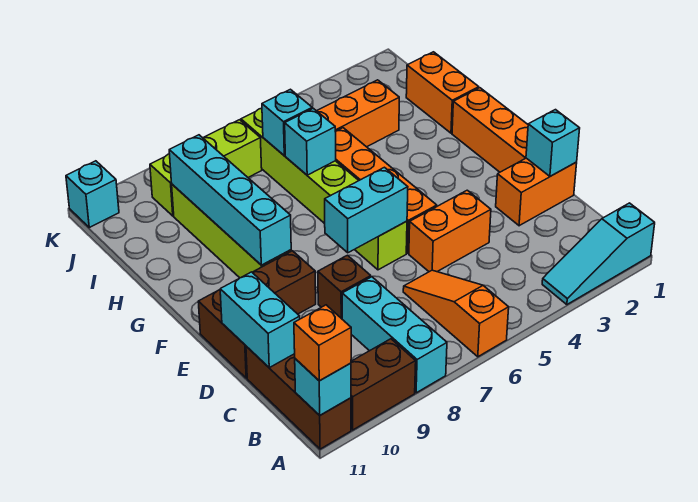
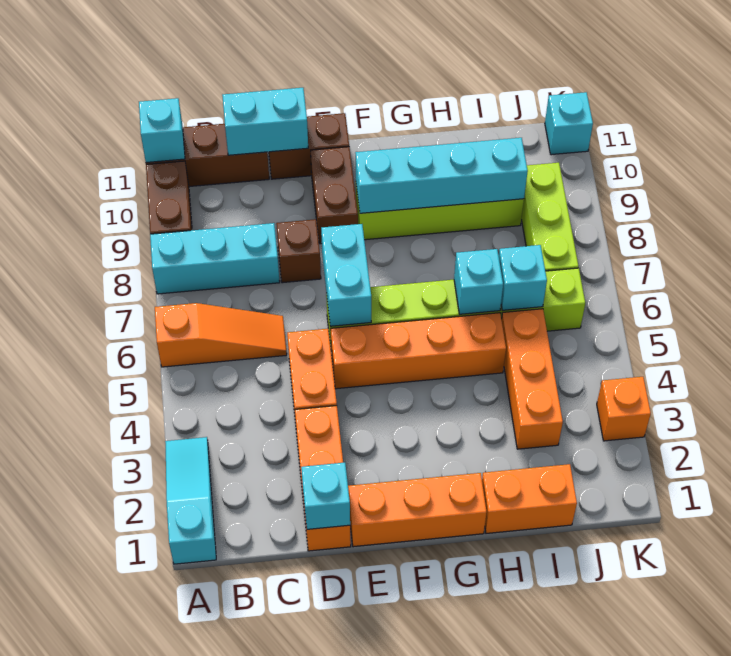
orange brick A11 level 3 -> orange brick K3 level 1
orange brick D1:D2 level 1 -> orange brick D1:D3 level 1

